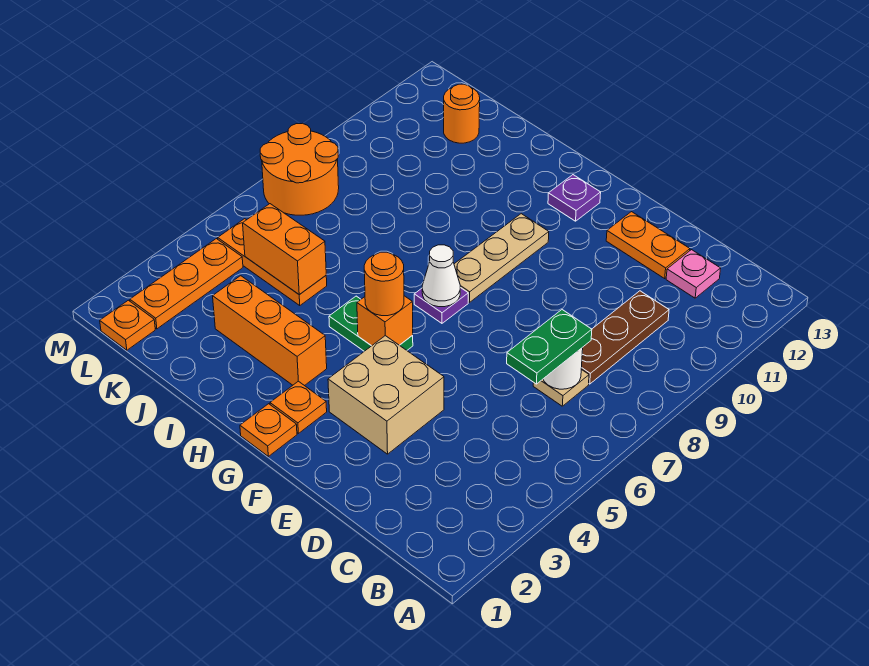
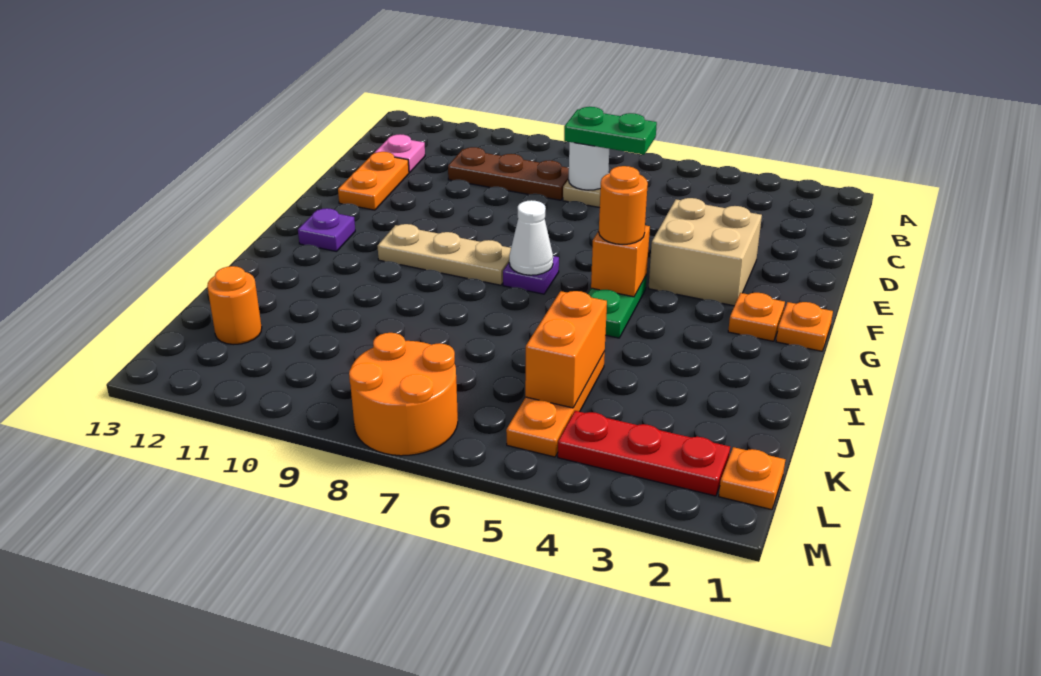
orange brick H3:J3 level 1 -> none
orange plate L2:L4 level 1 -> red plate L2:L4 level 1

